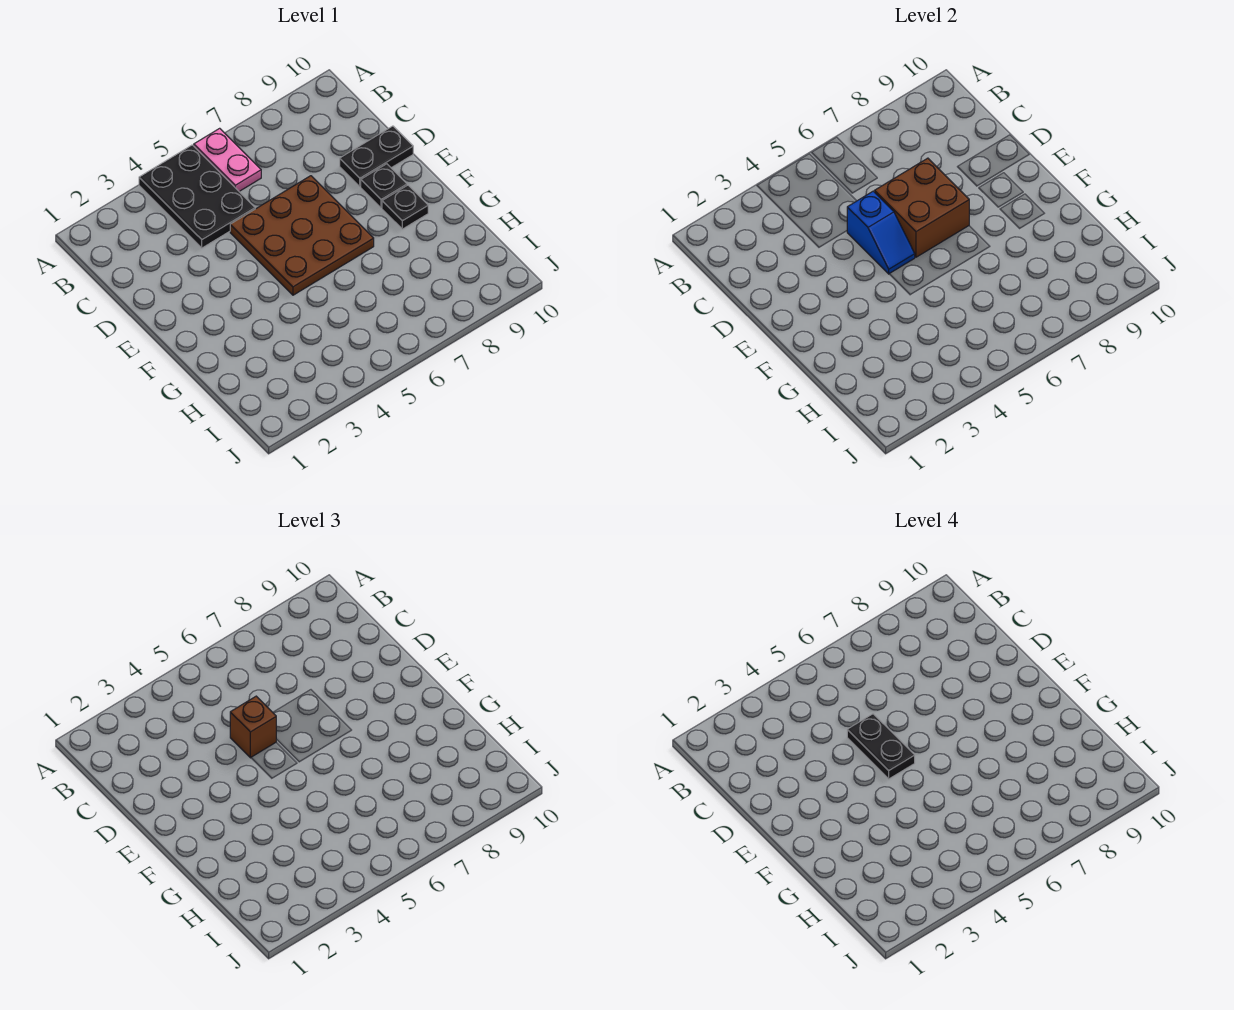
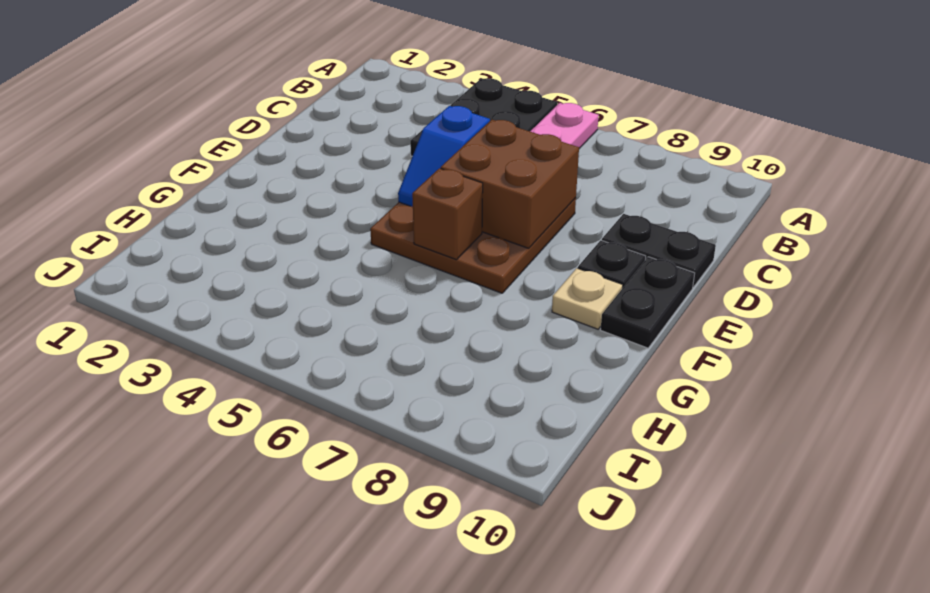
brown brick D5 level 3 -> brown brick F6 level 2
black plate D5:E5 level 4 -> black plate E10:F10 level 1
black plate F9 level 1 -> tan plate F9 level 1

